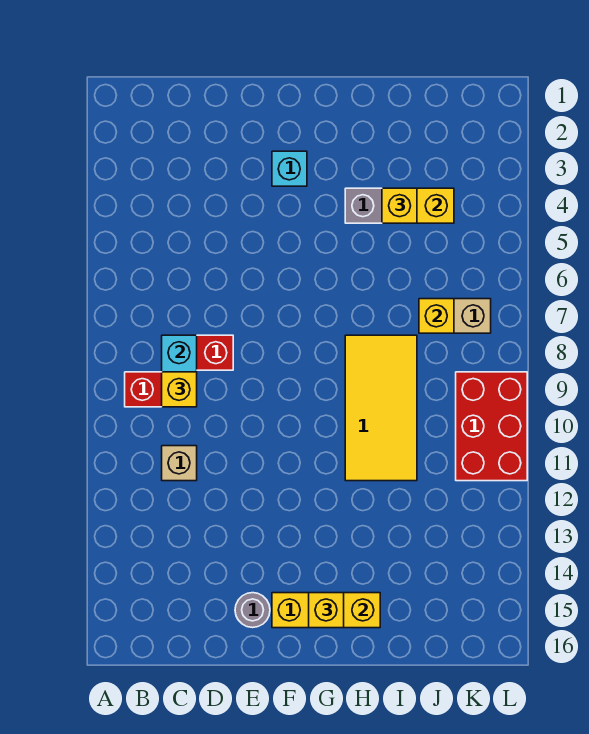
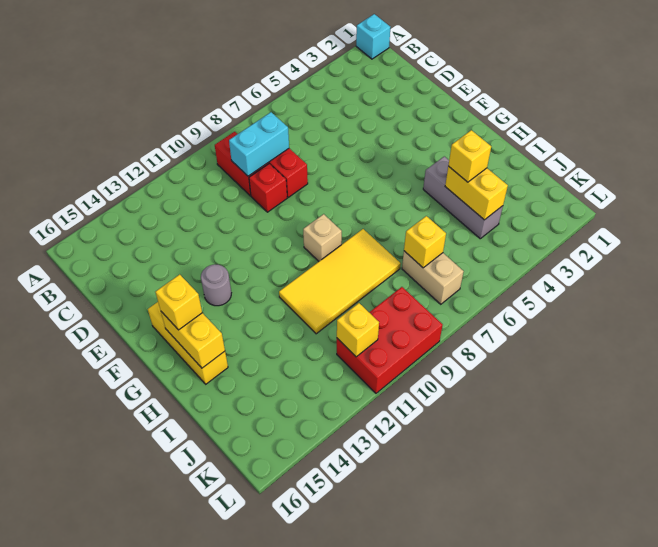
yellow brick C9 level 3 -> yellow brick K11 level 2
tan brick C11 level 1 -> tan brick G9 level 1
none -> red brick D9 level 1
grey round brick E15 level 1 -> grey round brick F13 level 1
cyan brick F3 level 1 -> cyan brick A1 level 1

